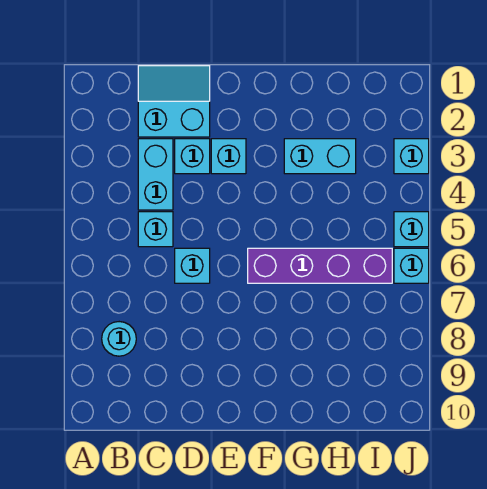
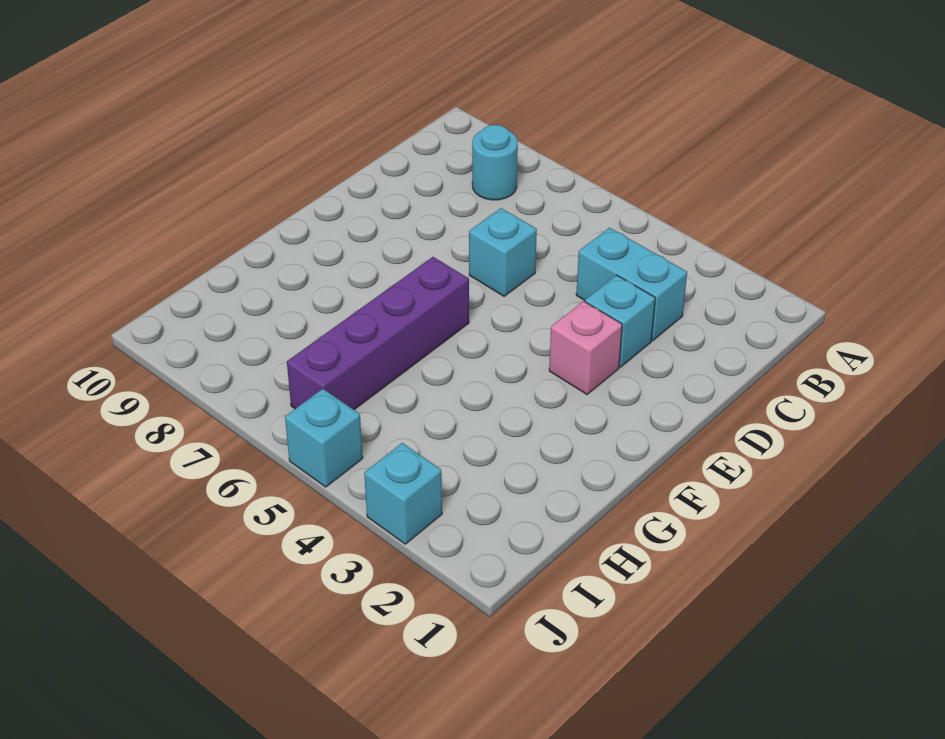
cyan slope C1:D2 level 1 top 2 -> none
cyan brick C5 level 1 -> none
cyan brick E3 level 1 -> pink brick E3 level 1
cyan brick G3:H3 level 1 -> none
cyan brick J6 level 1 -> none

